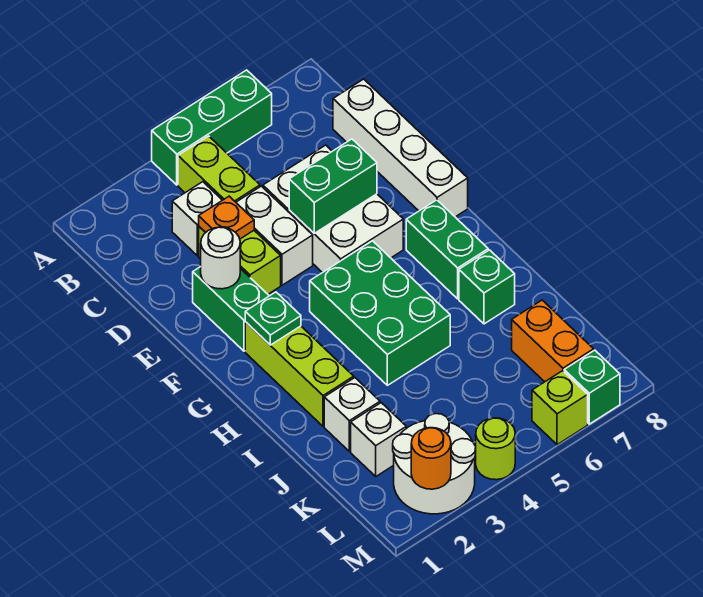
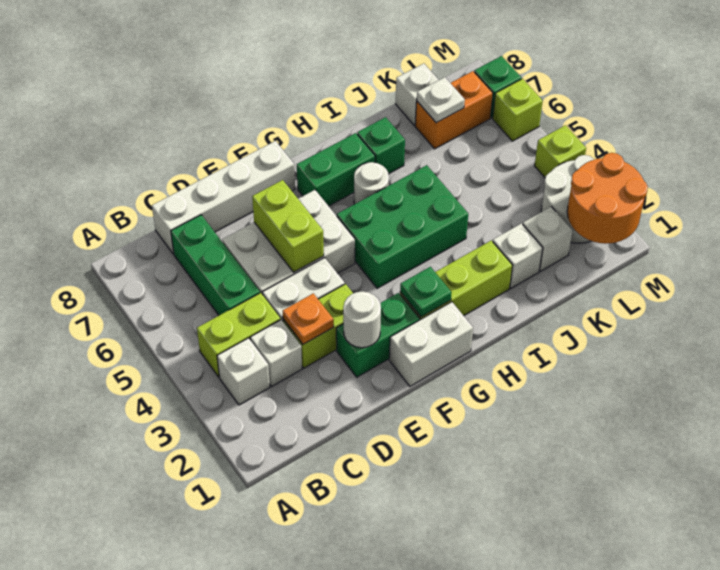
green brick A4:A6 level 1 -> green brick C5:C7 level 1
none -> white brick B3 level 1
green brick E5:E6 level 2 -> lime brick E5:E6 level 2
none -> white brick F1:G1 level 1
none -> white round brick H6 level 1
none -> white plate K7 level 2
none -> white brick K8 level 1
orange round brick M2 level 2 -> orange round brick L1:M2 level 2
lime round brick M4 level 1 -> lime brick M4 level 1

